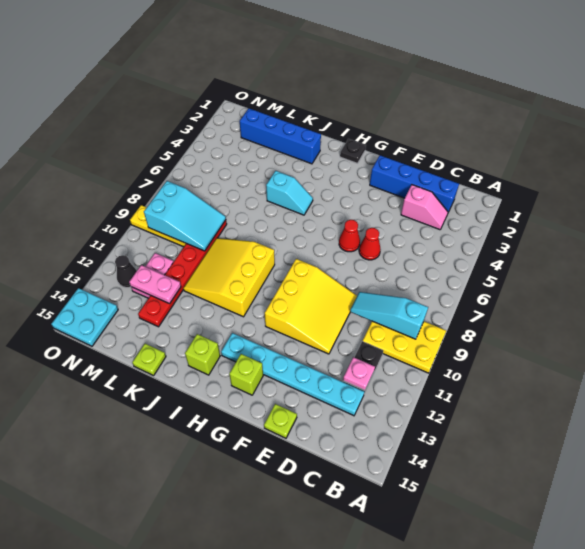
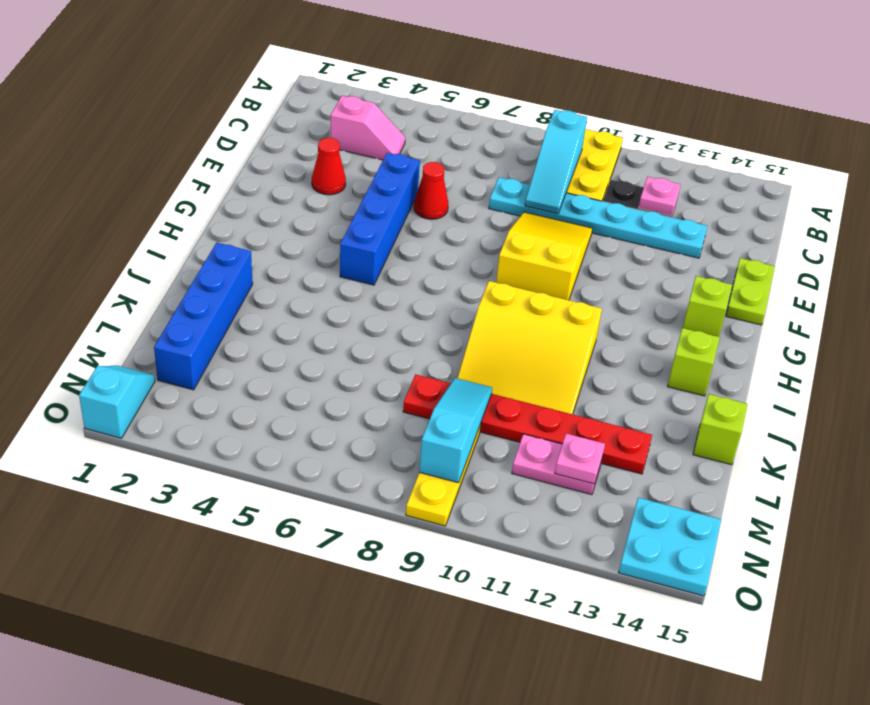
blue brick C2:F2 level 1 -> blue brick E5:H5 level 1
pink slope C3:D3 level 1 top D -> pink slope C3:C4 level 1 top 3
cyan plate C13:H13 level 1 -> cyan plate D8:D13 level 1
yellow slope E9:G11 level 1 top G -> yellow slope E9:G10 level 1 top G
lime plate E15 level 1 -> lime plate E15:F15 level 1
red cone F6 level 1 -> red cone E3 level 1
black plate H1 level 1 -> none
cyan slope I5:J5 level 1 top J -> cyan slope N1:O1 level 1 top O
lime plate K15 level 1 -> lime brick K15 level 1
cyan slope L8:N9 level 2 top N -> cyan slope L9:N9 level 2 top N
pink plate L12:M12 level 2 -> pink plate M12 level 2
black cone N12 level 1 -> none

